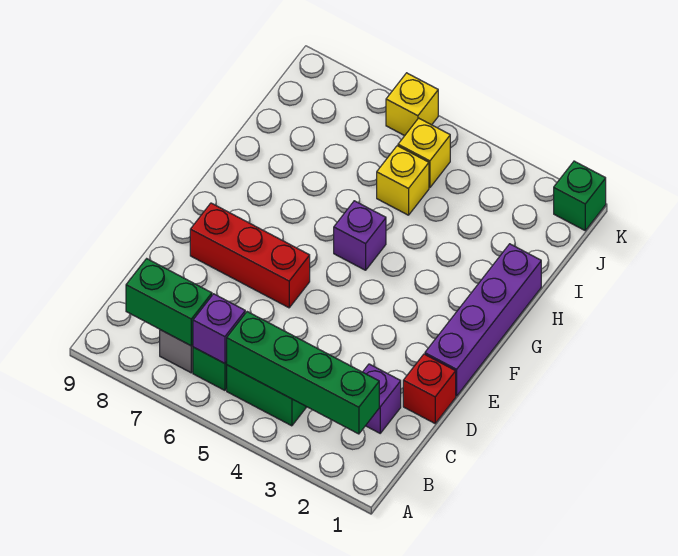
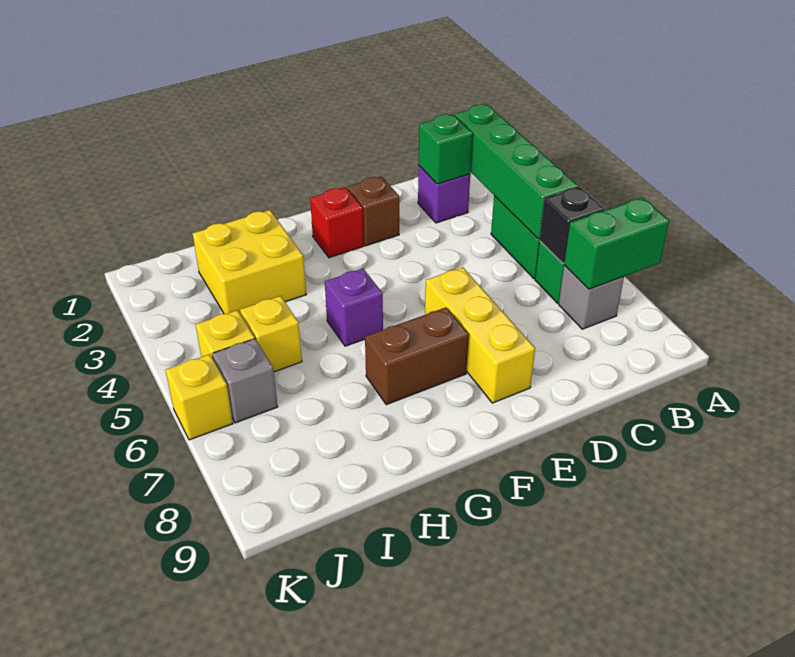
purple brick B6 level 2 -> black brick B6 level 2
green brick B7:B8 level 2 -> green brick A7:B7 level 2
red brick D1 level 1 -> red brick F2 level 1
purple brick E1:H1 level 1 -> none
none -> brown brick E2 level 1
red brick E6:E8 level 1 -> yellow brick E6:E8 level 1
none -> brown brick F7:G7 level 1
none -> yellow brick H2:I3 level 1
none -> grey brick J6 level 1
green brick K1 level 1 -> green brick C2 level 2

